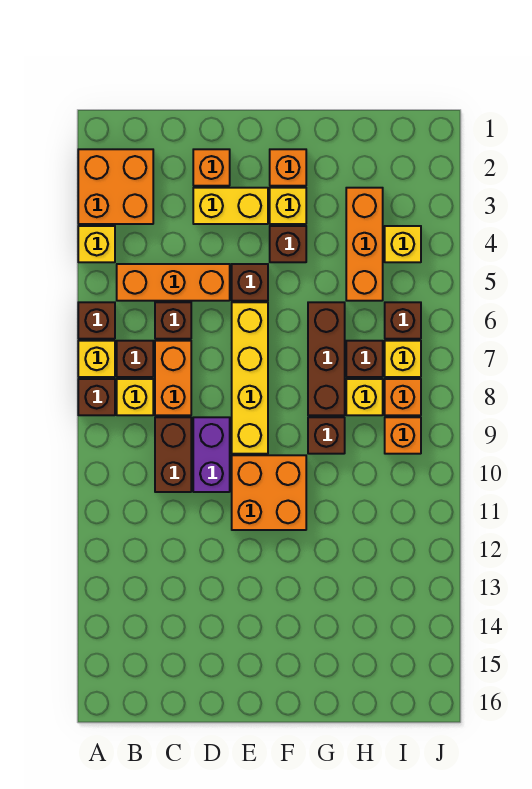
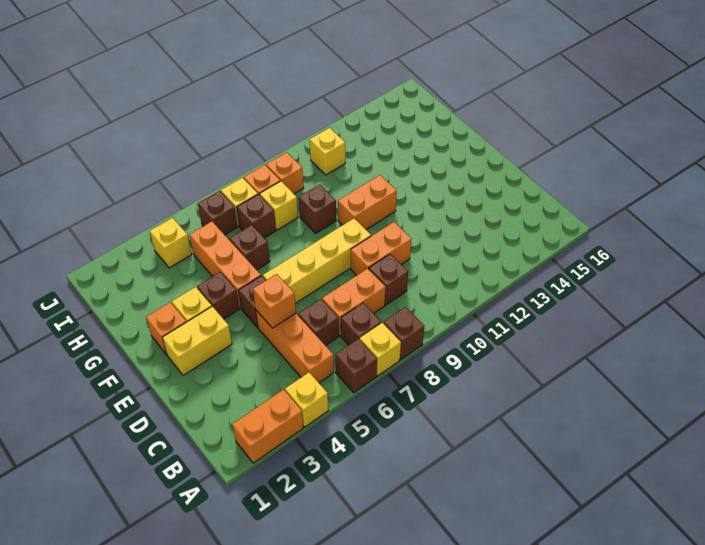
orange brick A2:B3 level 1 -> orange brick A2:A3 level 1
yellow brick B8 level 1 -> yellow brick I11 level 1
brown brick C9:C10 level 1 -> brown brick C9 level 1
orange brick D2 level 1 -> orange brick D5 level 2
yellow brick D3:E3 level 1 -> yellow brick E2:E3 level 1
purple brick D9:D10 level 1 -> orange brick D9:D10 level 1
orange brick E10:F11 level 1 -> orange brick F10:F11 level 1
brown brick G6:G8 level 1 -> brown brick G6 level 1
orange brick H3:H5 level 1 -> orange brick F5:H5 level 1

